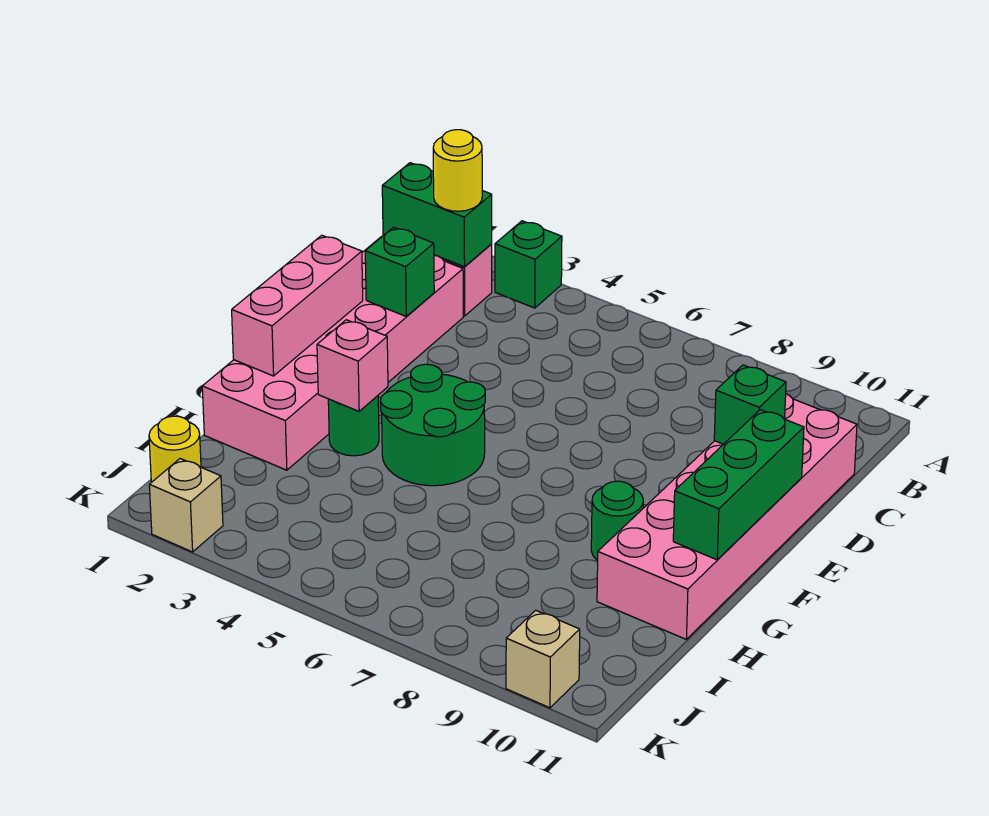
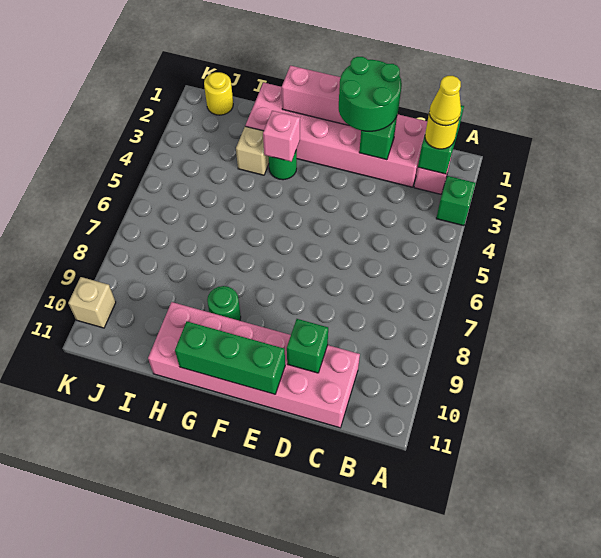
none -> yellow cone B2 level 4
green round brick F4:G5 level 1 -> green round brick D1:E2 level 3
tan brick K2 level 1 -> tan brick H3 level 1

